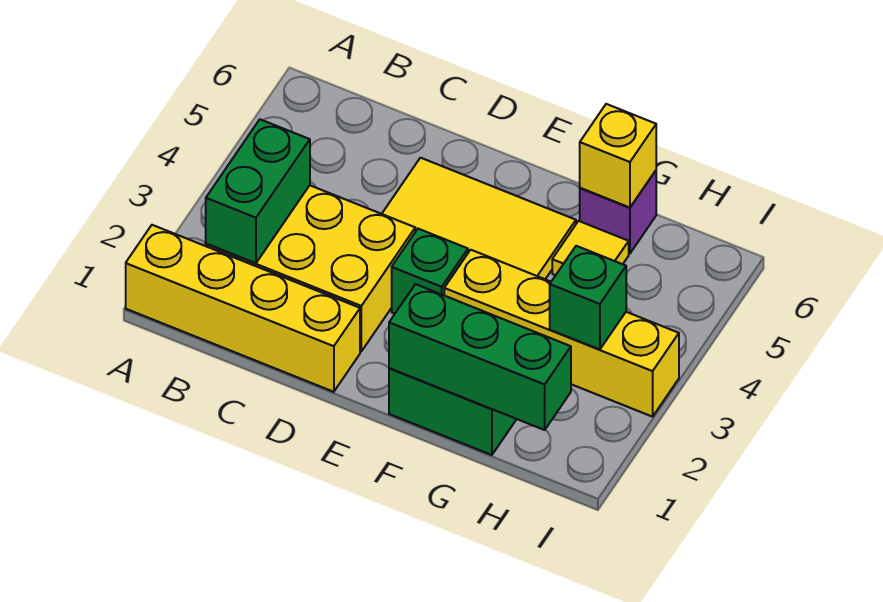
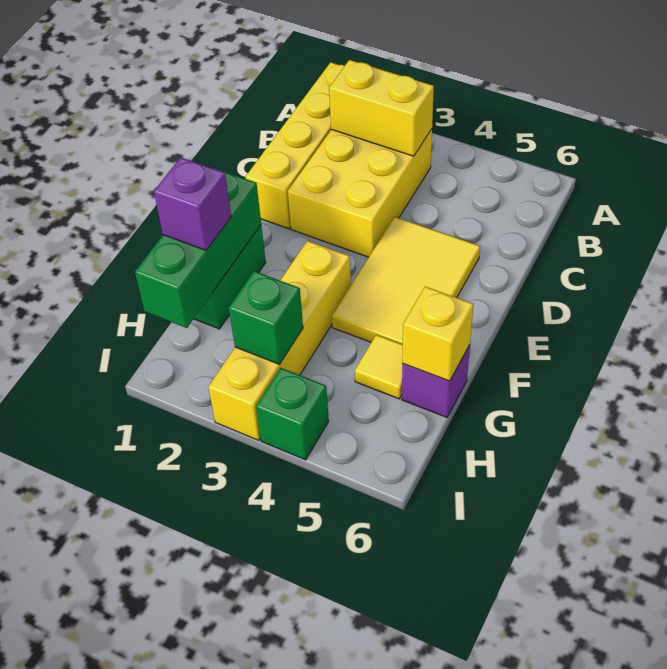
green brick B2:B3 level 2 -> yellow brick B2:B3 level 2
green brick E3 level 1 -> green brick I4 level 1
none -> purple brick G1 level 3

